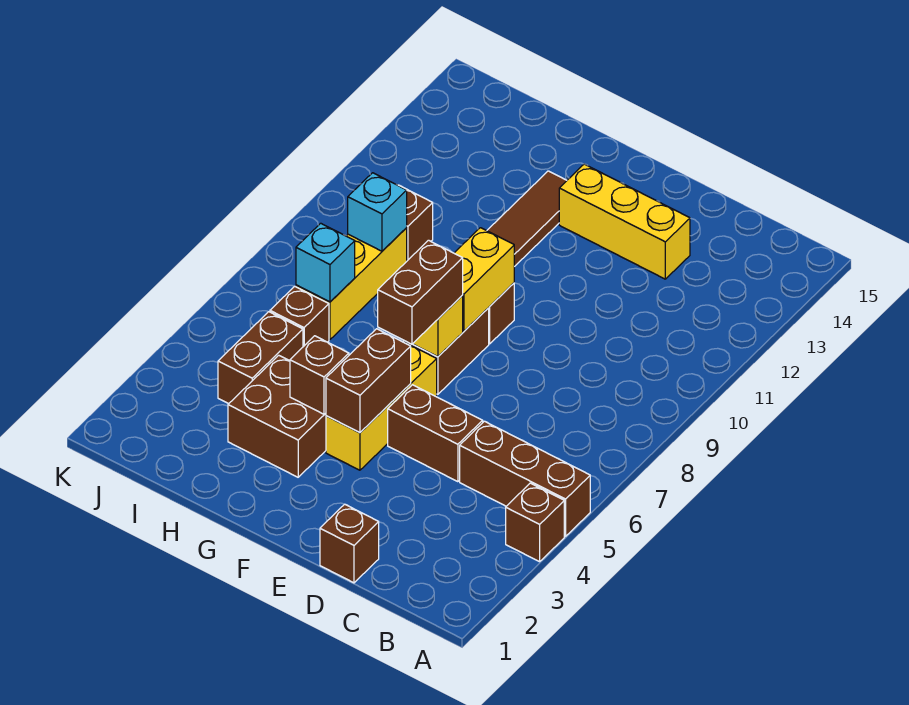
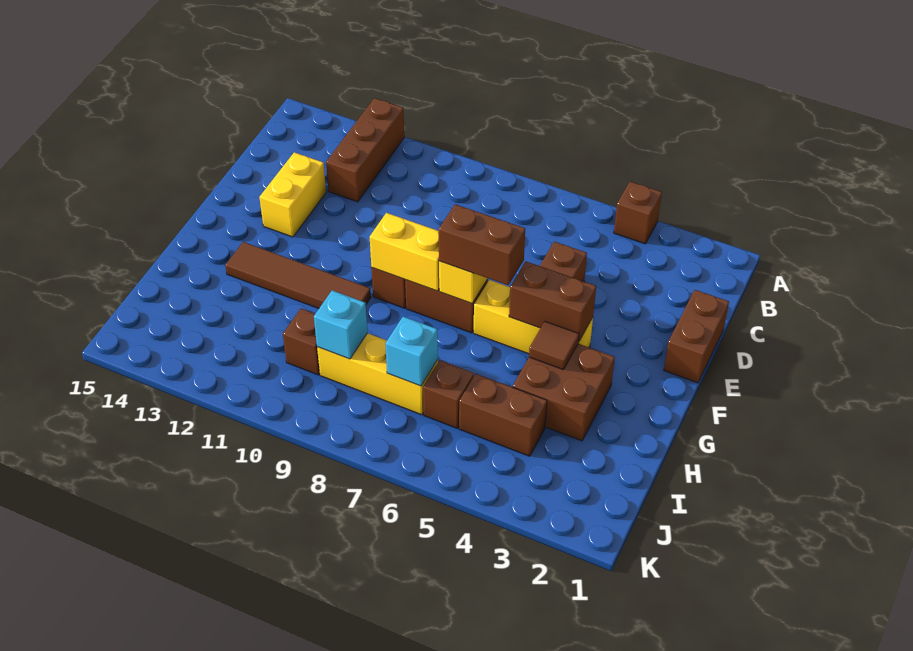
brown brick A5:C5 level 1 -> brown brick A12:C12 level 1
brown brick D1 level 1 -> brown brick D1:E1 level 1
yellow brick D13:F13 level 1 -> yellow brick D13:E13 level 1
brown brick G4 level 2 -> brown tile G4 level 2

